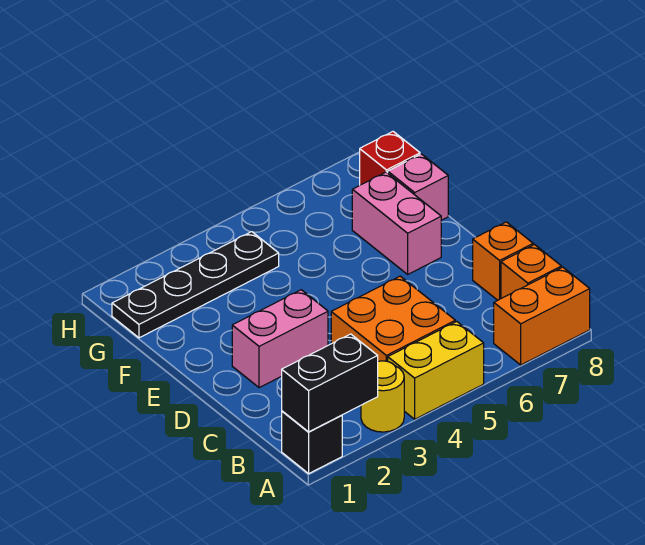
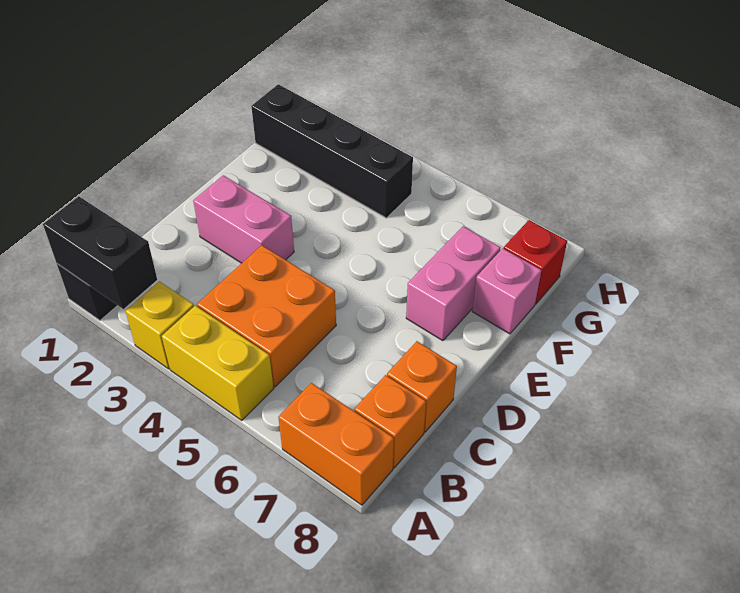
yellow round brick A3 level 1 -> yellow brick A3 level 1
black plate G1:G4 level 1 -> black brick G1:G4 level 1

